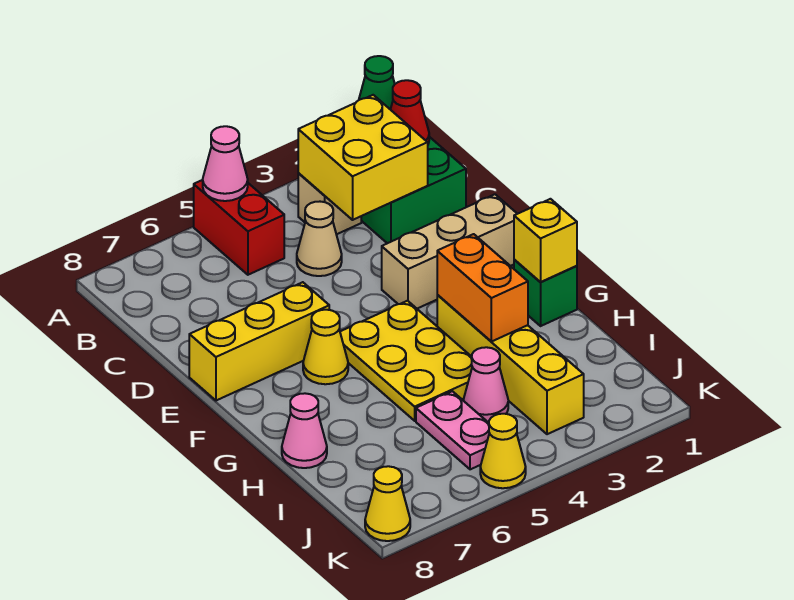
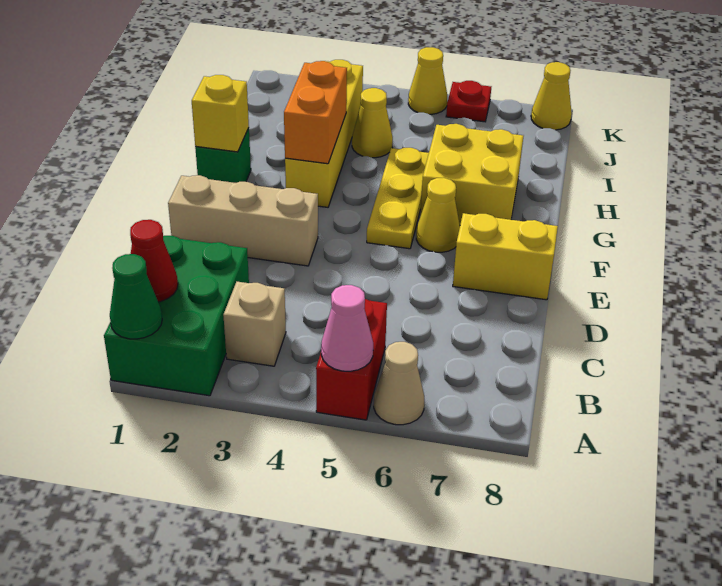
yellow brick B2:C3 level 2 -> yellow brick G6:H7 level 1
tan cone C4 level 1 -> tan cone A6 level 1
yellow brick E6:E8 level 1 -> yellow brick E7:E8 level 1
yellow plate F4:H5 level 1 -> yellow plate F5:H5 level 1
pink cone H8 level 1 -> none
pink cone I4 level 1 -> yellow cone I4 level 1
pink plate I5:J5 level 1 -> none
none -> red plate K6 level 1

